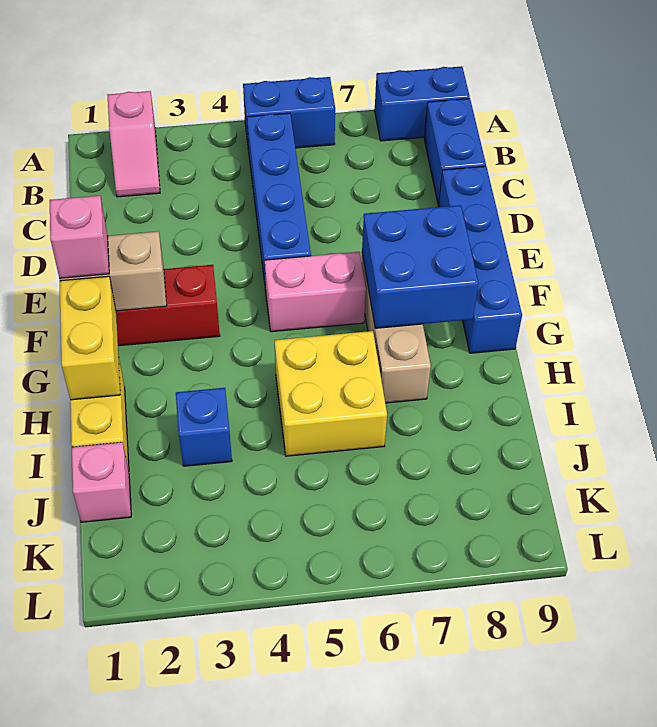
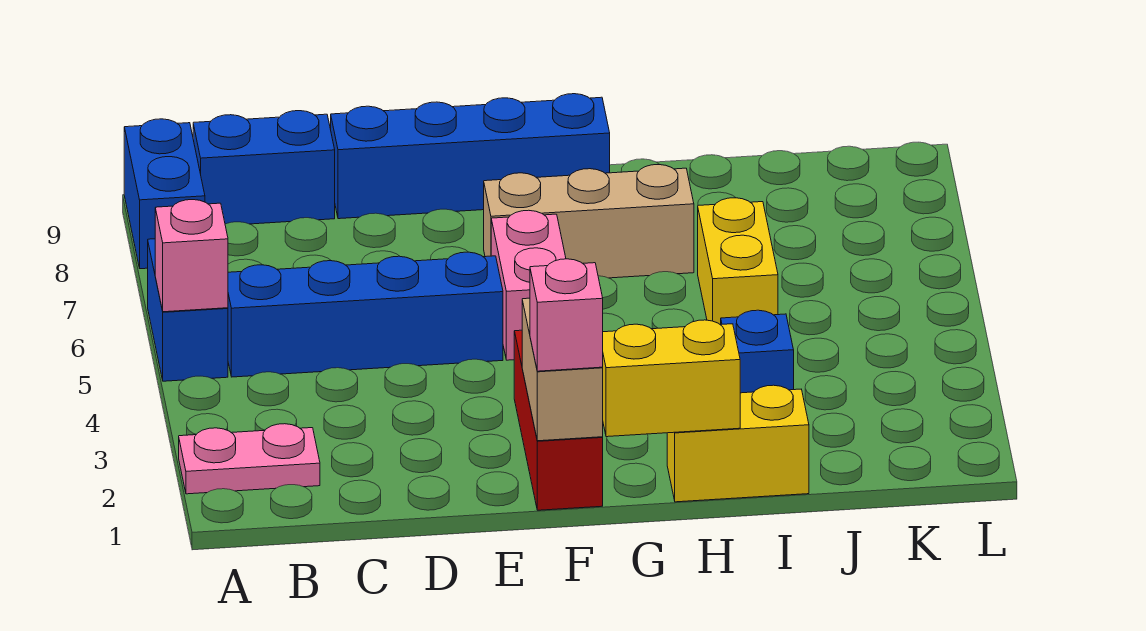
pink slope A2:B2 level 1 top A -> pink plate A2:B2 level 1
blue brick F7:G8 level 2 -> none
yellow brick H5:I6 level 1 -> yellow brick I5:I6 level 1
pink brick J1 level 1 -> pink brick A5 level 2

